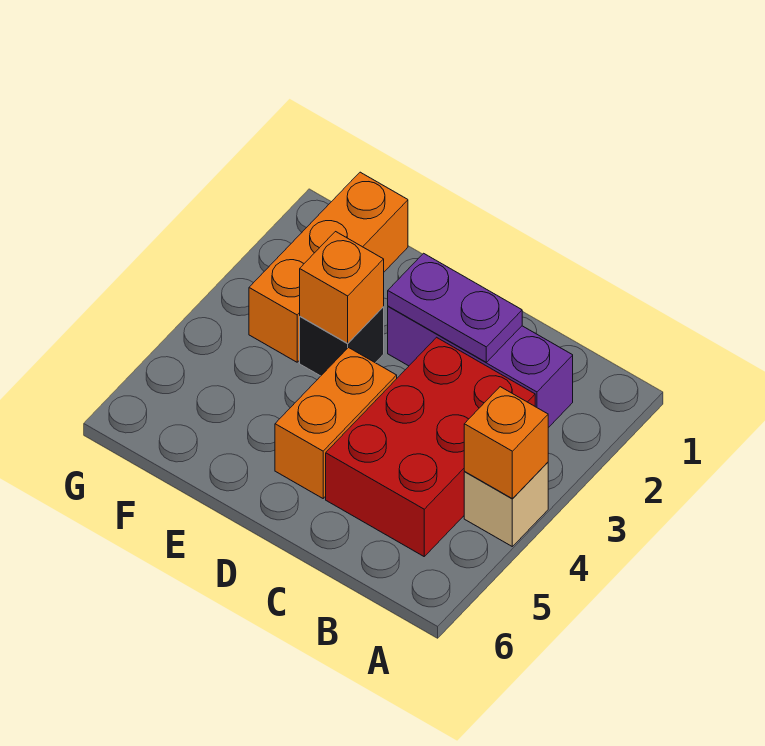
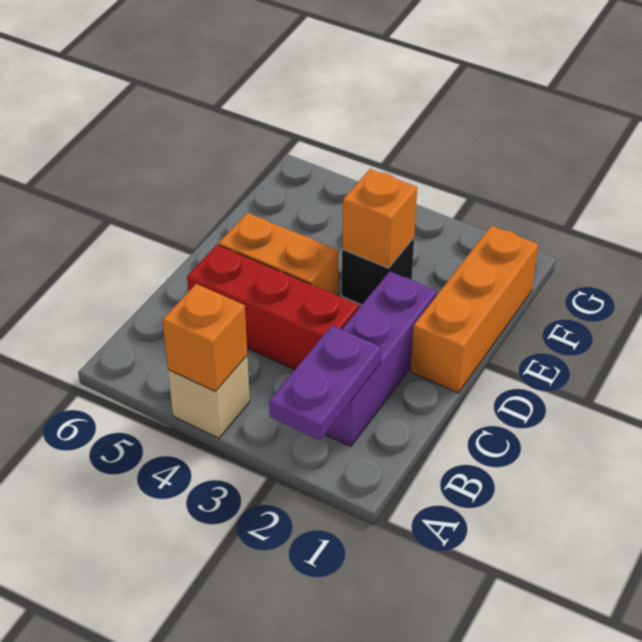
red brick B3:C5 level 1 -> red brick C3:C5 level 1
purple plate C2:D2 level 2 -> purple plate A2:B2 level 2
orange brick F1:F3 level 1 -> orange brick D1:F1 level 1

